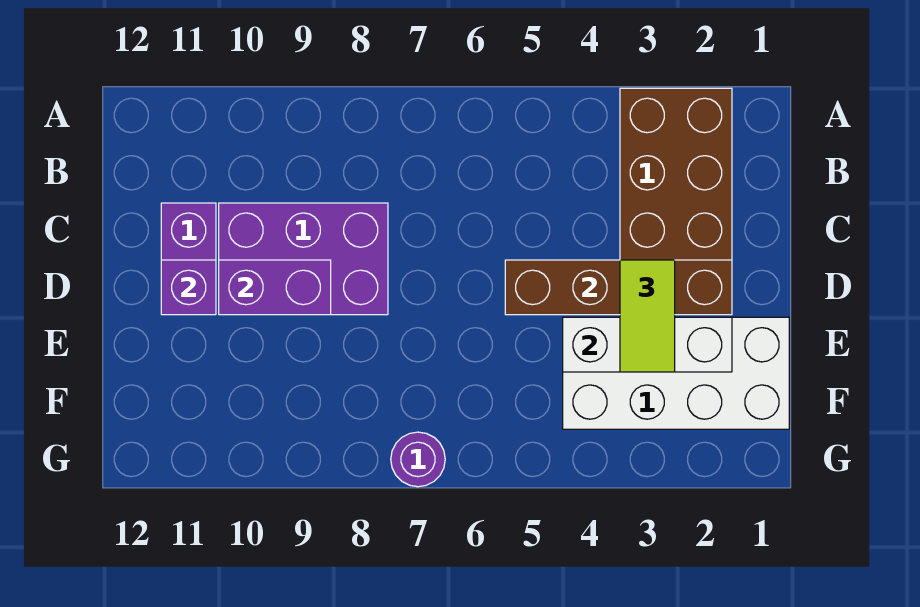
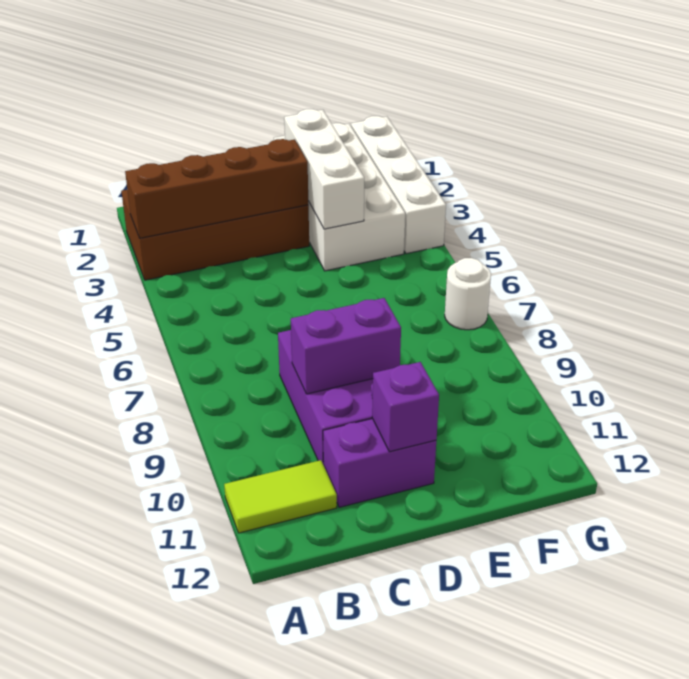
brown brick D2:D5 level 2 -> brown brick A3:D3 level 2
lime tile D3:E3 level 3 -> lime tile A11:B11 level 1
purple brick D9:D10 level 2 -> purple brick C9:D9 level 2
none -> white brick G1:G4 level 1
purple round brick G7 level 1 -> white round brick G7 level 1

